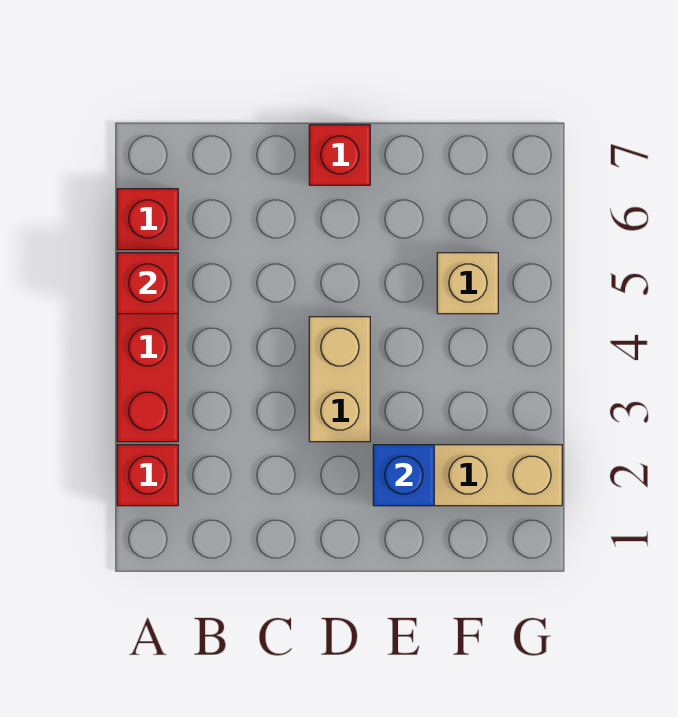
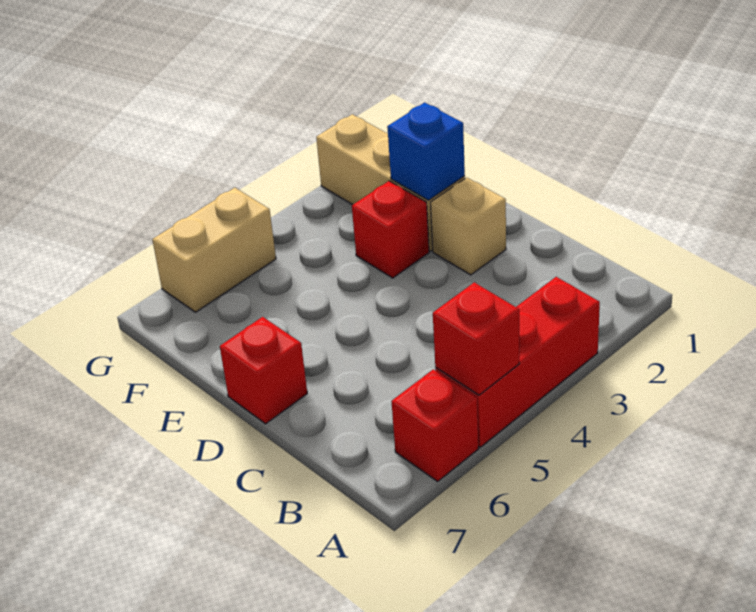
red brick A2 level 1 -> red brick E3 level 1
tan brick D3:D4 level 1 -> tan brick G5:G6 level 1
tan brick F5 level 1 -> tan brick D2 level 1

